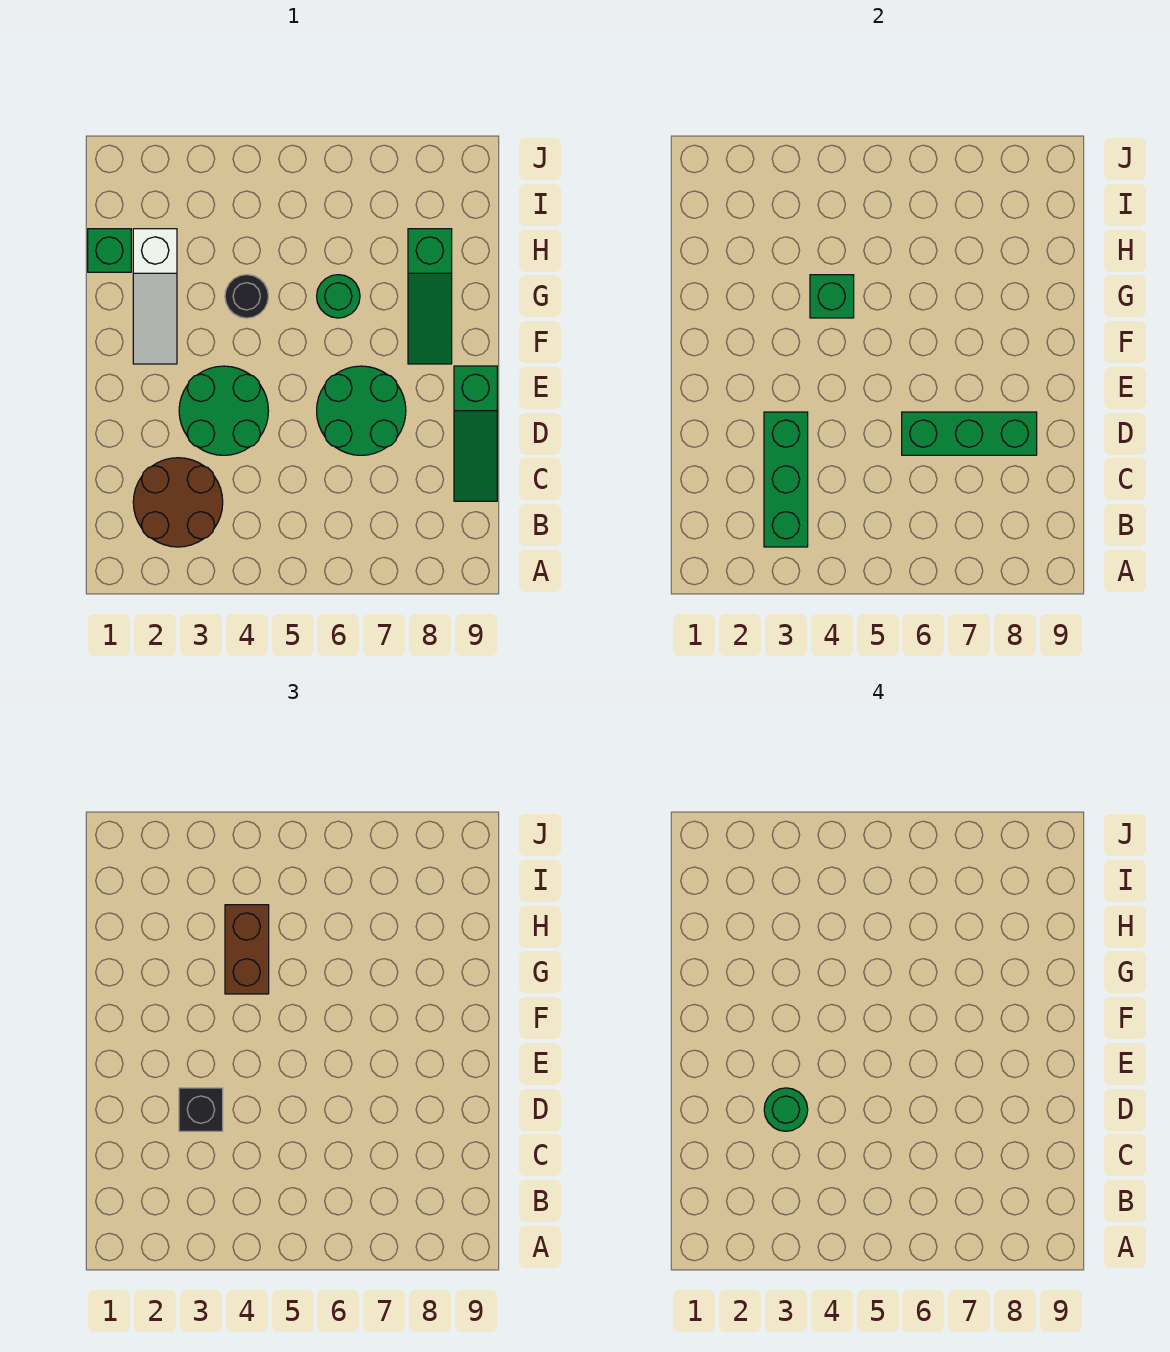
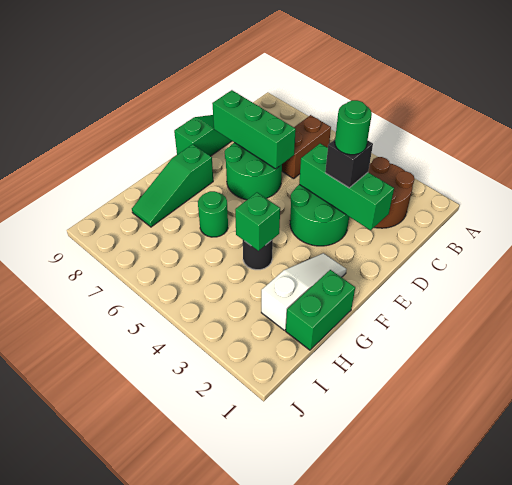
green brick B3:D3 level 2 -> green brick D2:D4 level 2
green slope F8:H8 level 1 top H -> green slope F8:H8 level 1 top F
brown brick G4:H4 level 3 -> brown brick B6:C6 level 1
green brick H1 level 1 -> green brick G1:H1 level 1

